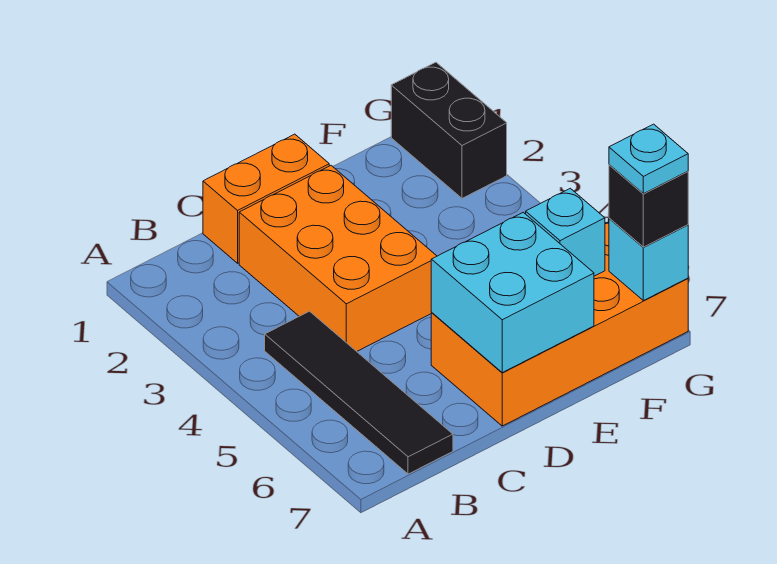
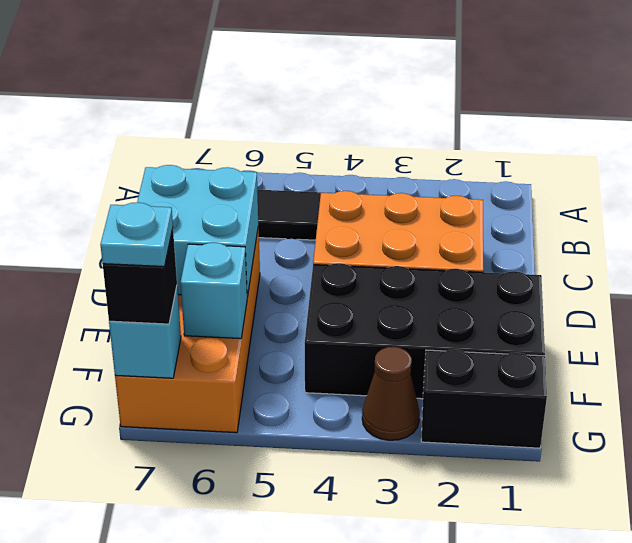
orange brick C1:D1 level 1 -> none
none -> black brick E1:F4 level 1
none -> brown cone G3 level 1

